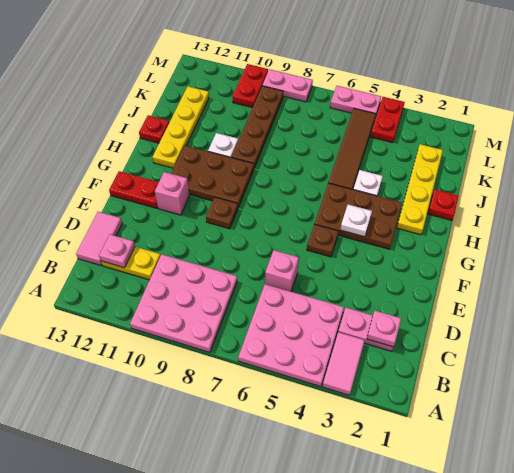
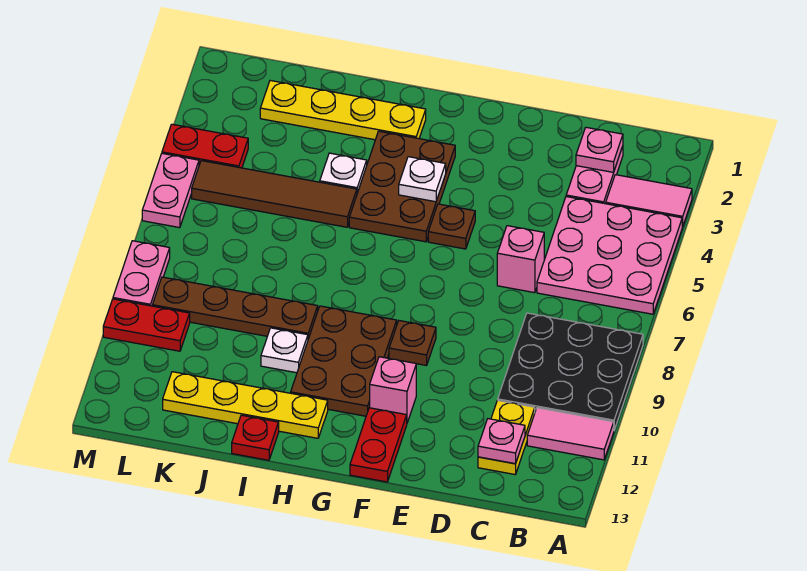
pink plate A8:C10 level 1 -> black plate A8:C10 level 1
pink tile C13:D13 level 1 -> pink tile A11:B11 level 1
red plate I1 level 1 -> none

